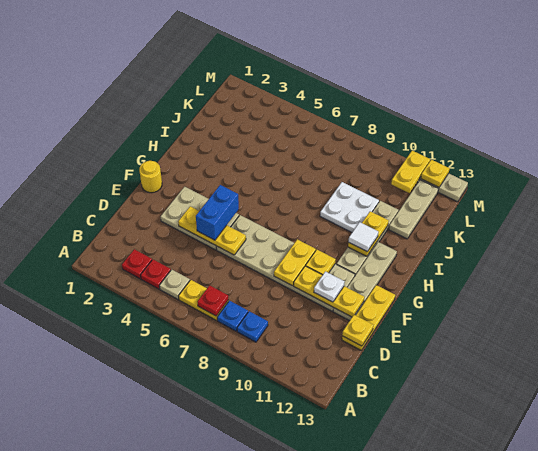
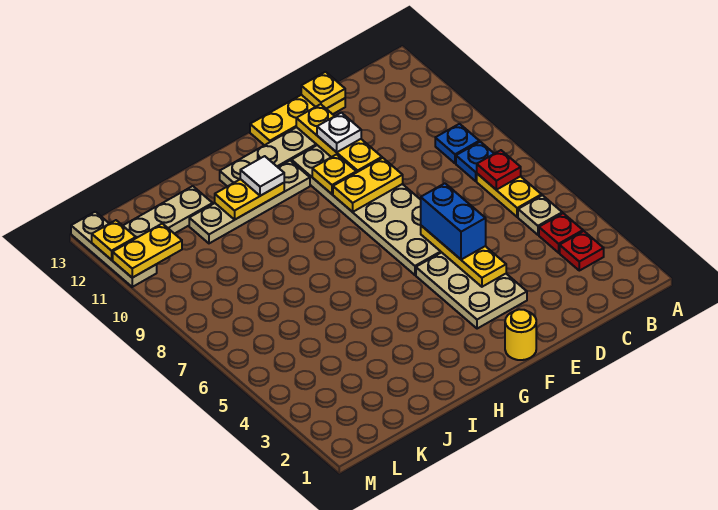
blue brick E5:F5 level 3 -> blue brick E5:E6 level 3
white plate I9:J10 level 1 -> none

